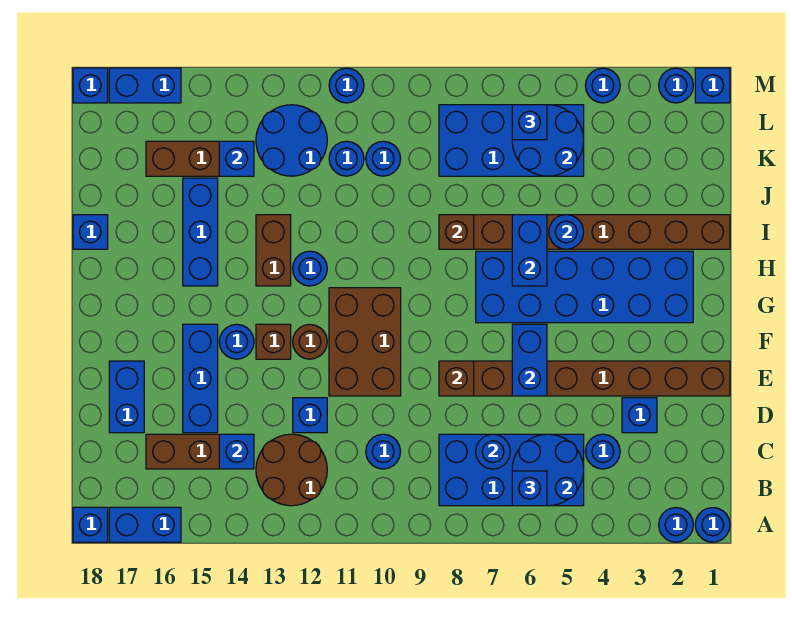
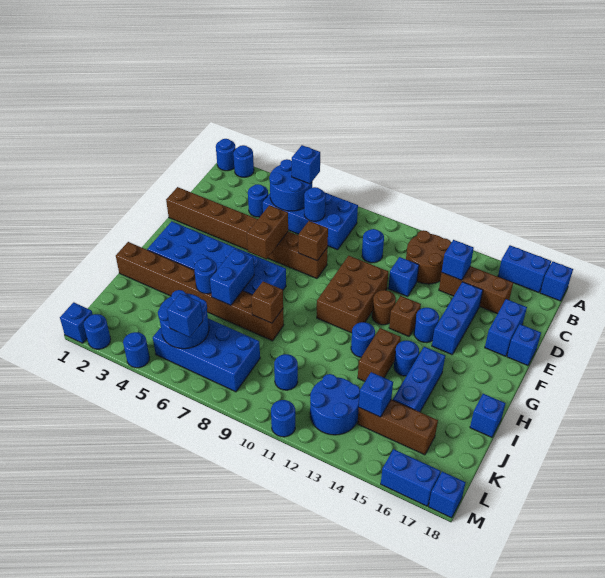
blue brick D3 level 1 -> blue brick E18 level 1
blue brick E6:F6 level 2 -> brown brick E6:F6 level 2
blue round brick K11 level 1 -> blue round brick H14 level 1

